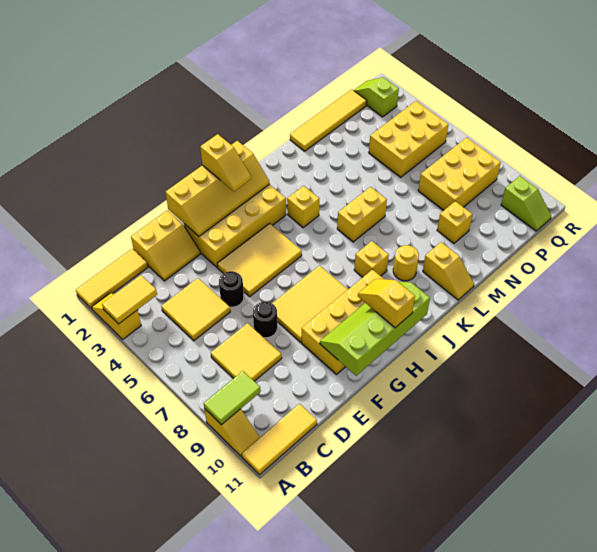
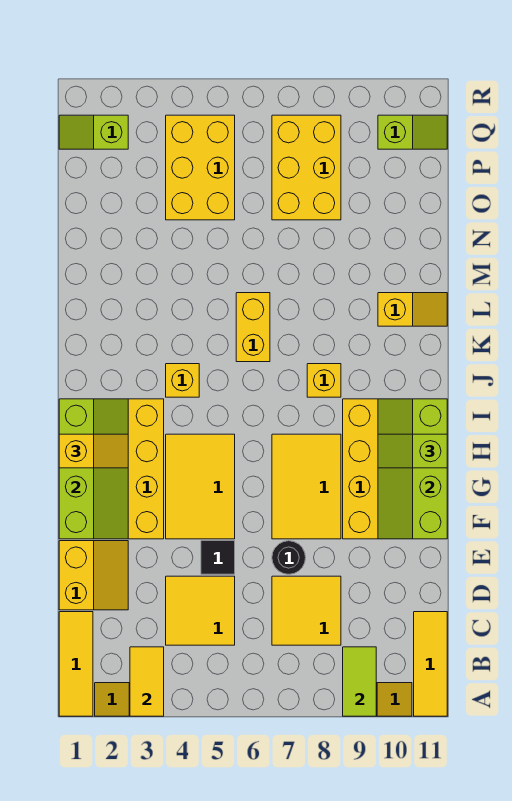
black round brick E5 level 1 -> black tile E5 level 1
yellow slope F1:I2 level 2 top 1 -> lime slope F1:I2 level 2 top 1
yellow slope H10:H11 level 3 top 11 -> lime slope H10:H11 level 3 top 11
yellow round brick K9 level 1 -> none
yellow tile M1:P1 level 1 -> none
yellow brick N9 level 1 -> none

